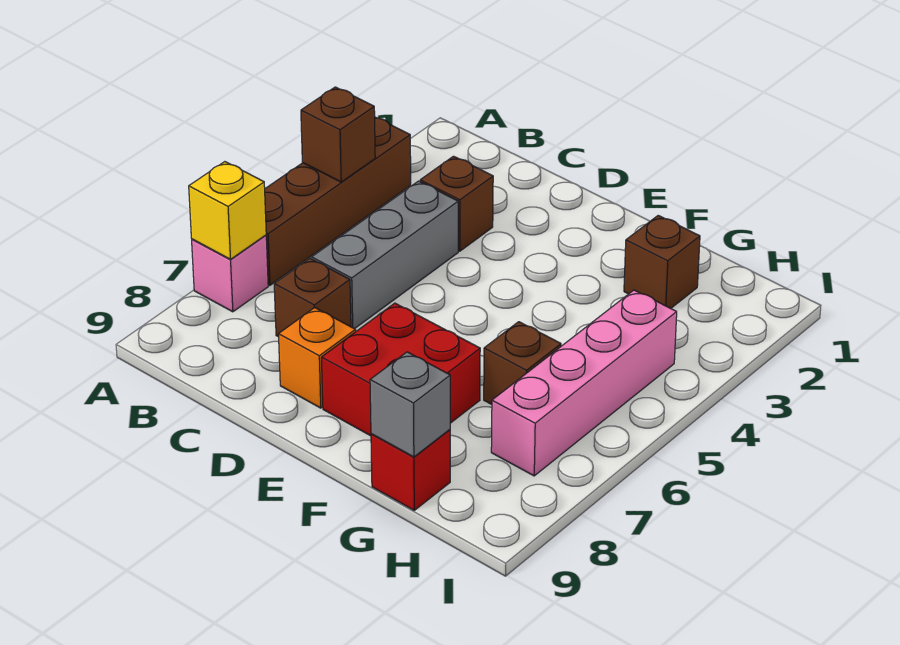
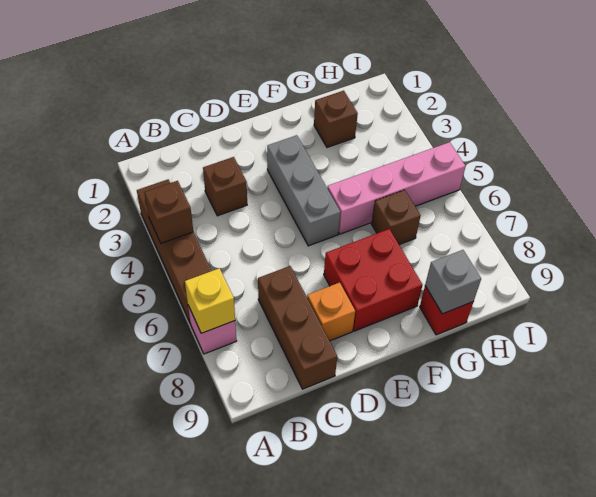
grey brick C4:C6 level 1 -> grey brick E3:E5 level 1
brown brick C7 level 1 -> brown brick C7:C9 level 1
pink brick H4:H7 level 1 -> pink brick F5:I5 level 1

